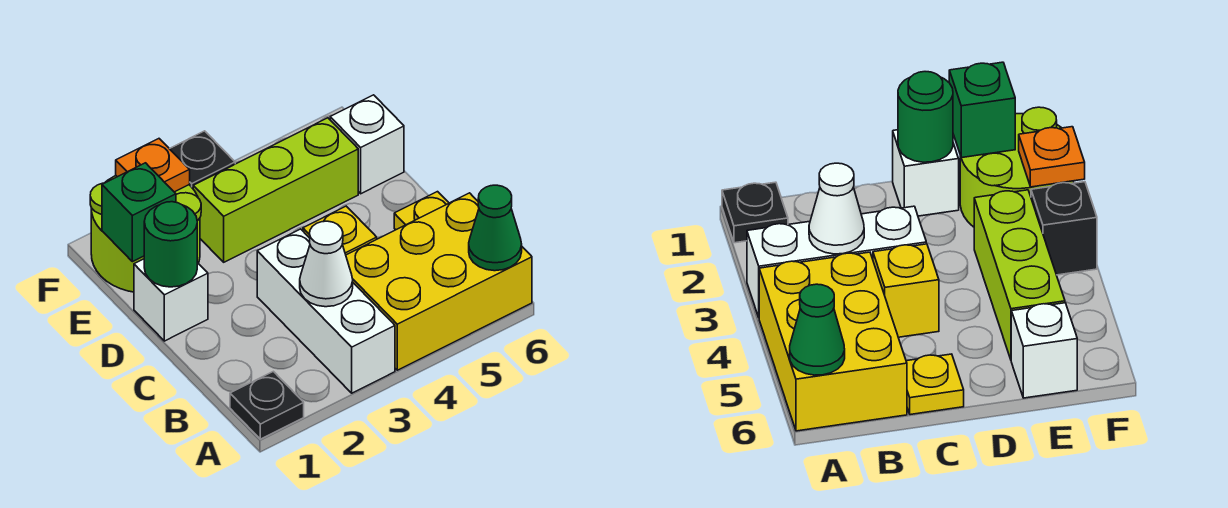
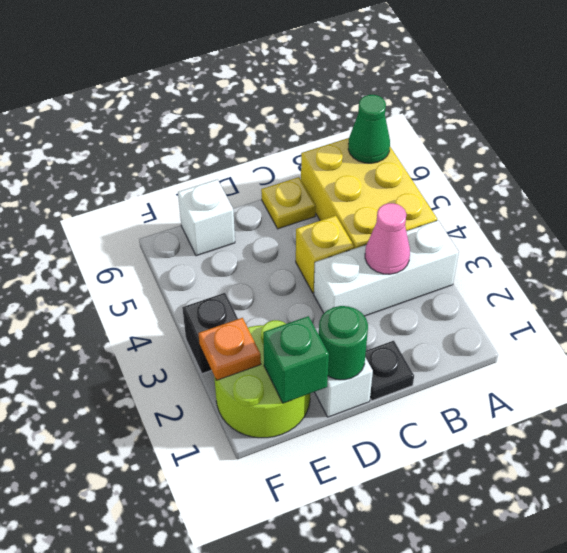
black plate A1 level 1 -> black plate C1 level 1
white cone B3 level 2 -> pink cone B3 level 2
lime brick E3:E5 level 1 -> none

